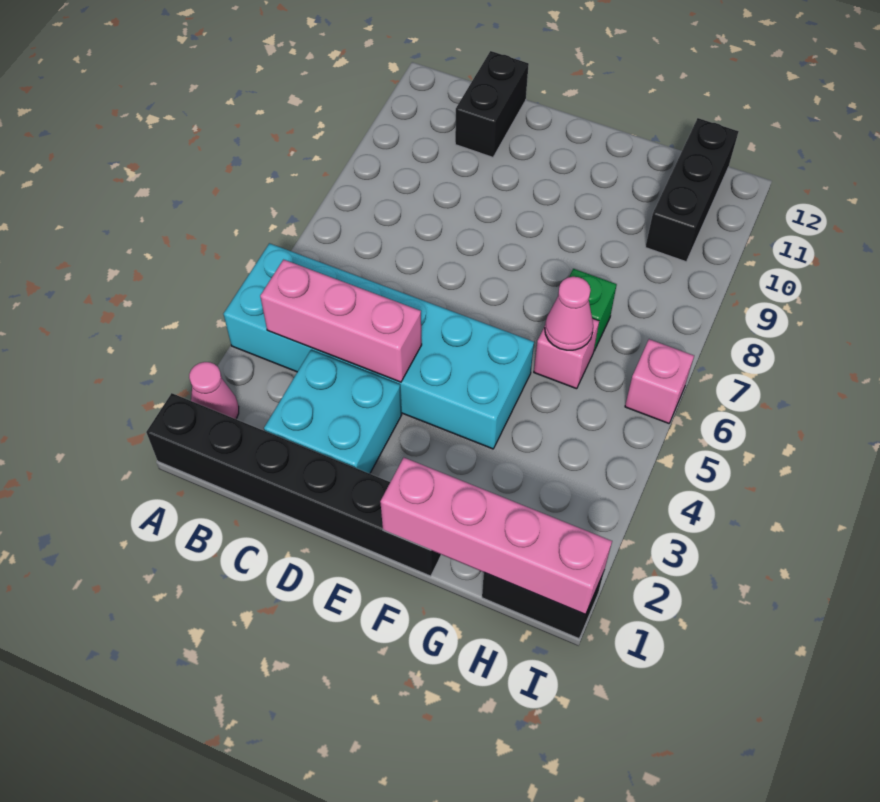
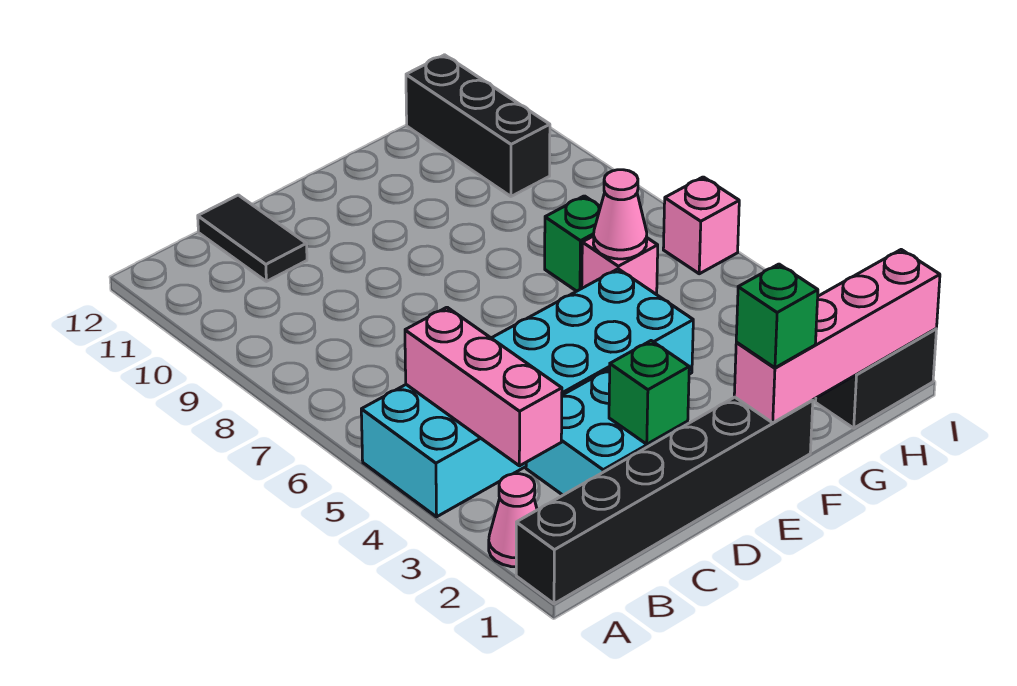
pink brick B4:D4 level 2 -> pink brick B3:B5 level 2
black brick C11:C12 level 1 -> black tile C11:C12 level 1
none -> green brick D2 level 2
none -> green brick F1 level 3

